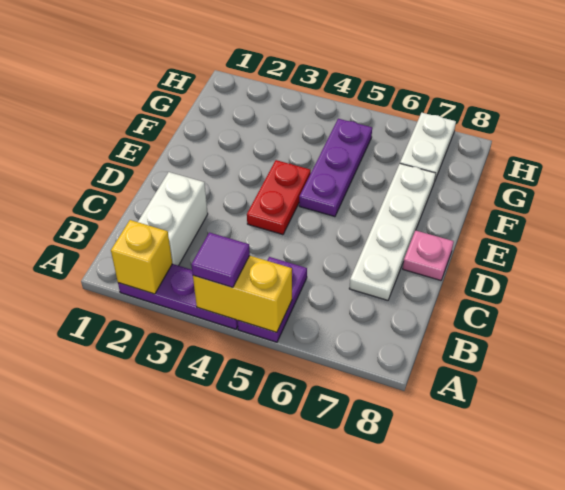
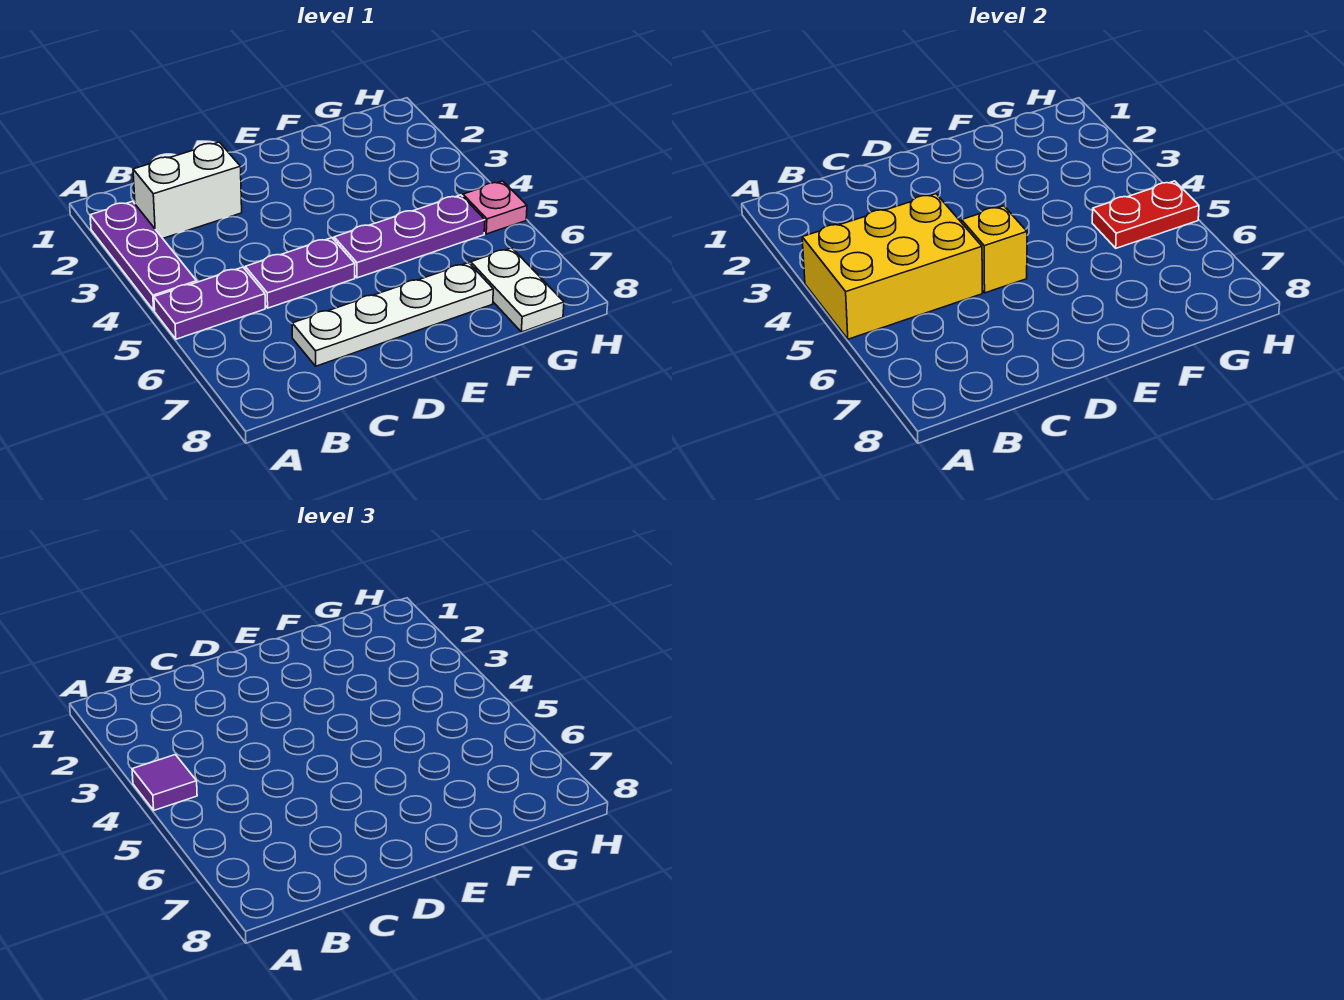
yellow brick A2 level 2 -> yellow brick D5 level 2
yellow brick A4:A5 level 2 -> yellow brick A4:C5 level 2
none -> purple plate C5:D5 level 1
red plate D4:E4 level 1 -> red plate G5:H5 level 2
pink plate D8 level 1 -> pink plate H5 level 1
white plate G7:H7 level 1 -> white plate G7:G8 level 1

